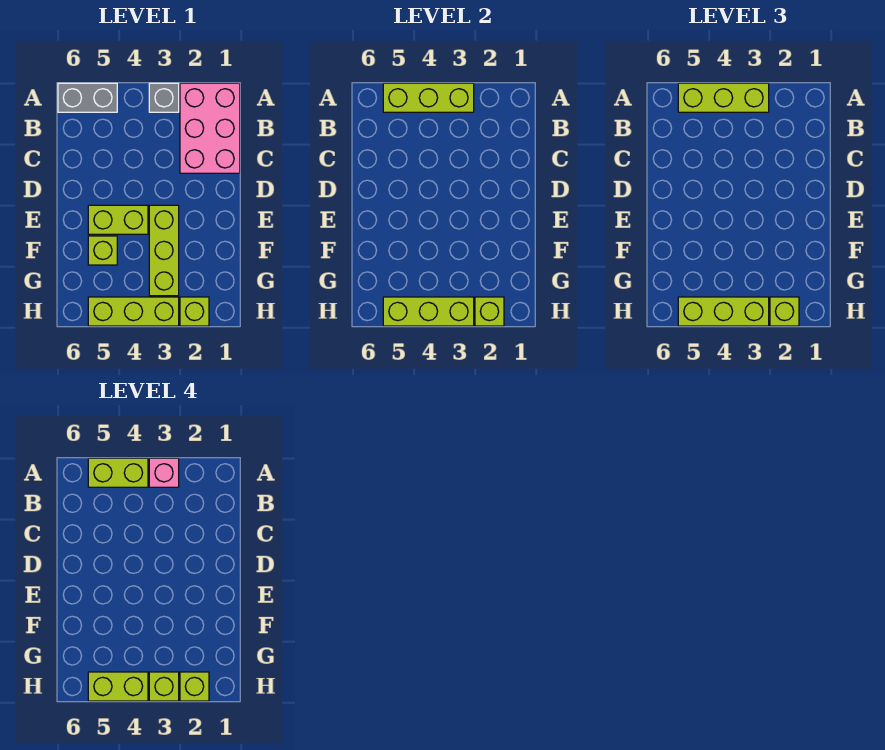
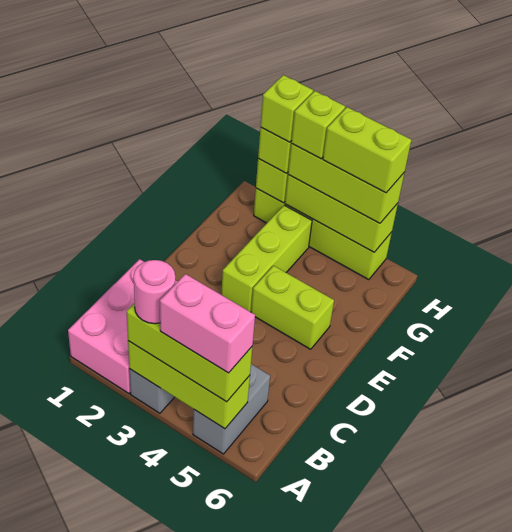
pink brick A3 level 4 -> pink round brick A3 level 4
lime brick A4:A5 level 4 -> pink brick A4:A5 level 4
grey brick A5:A6 level 1 -> grey brick A5:B5 level 1
lime brick F5 level 1 -> none

